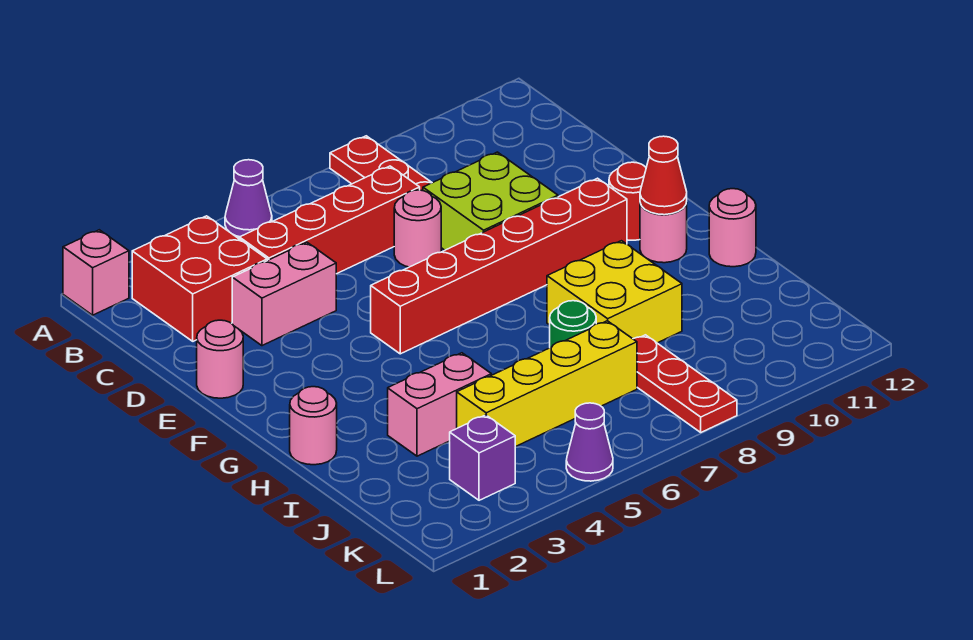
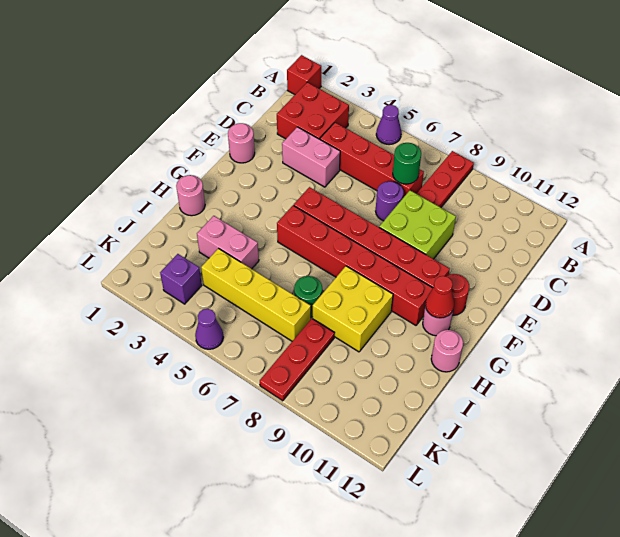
pink brick A1 level 1 -> red brick A1 level 1
none -> green round brick C7 level 2
pink round brick D7 level 1 -> purple round brick D7 level 1
none -> red brick G5:G10 level 1

